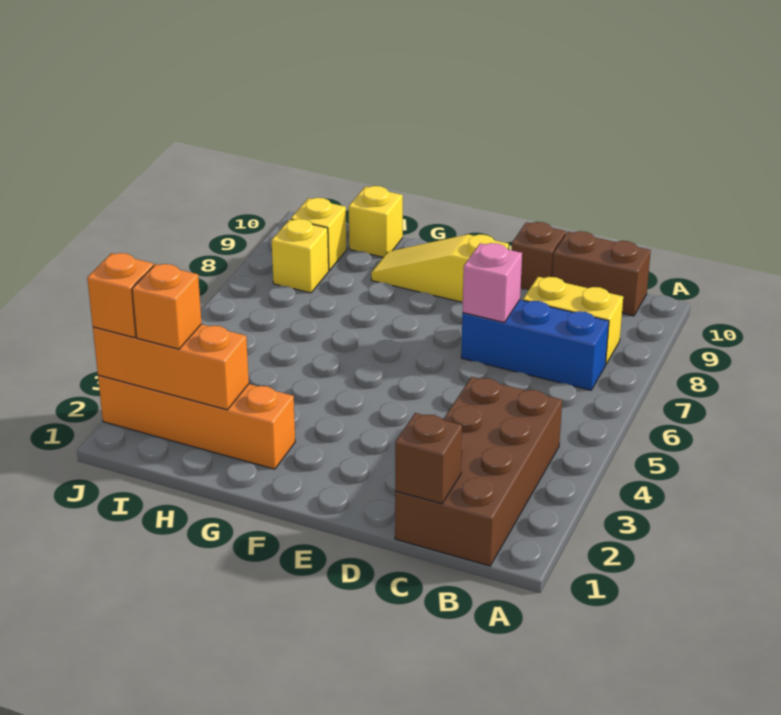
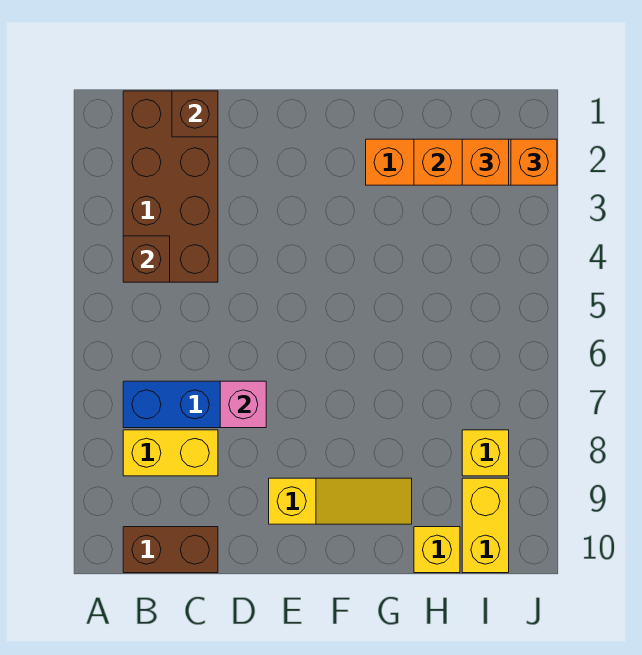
brown brick D10 level 1 -> brown brick B4 level 2
yellow brick I9 level 1 -> yellow brick I9:I10 level 1

